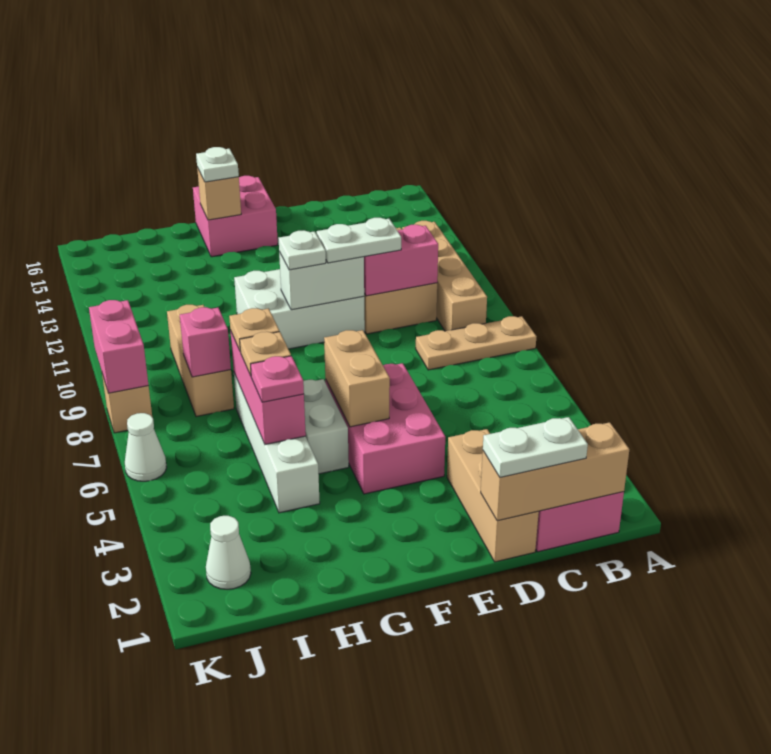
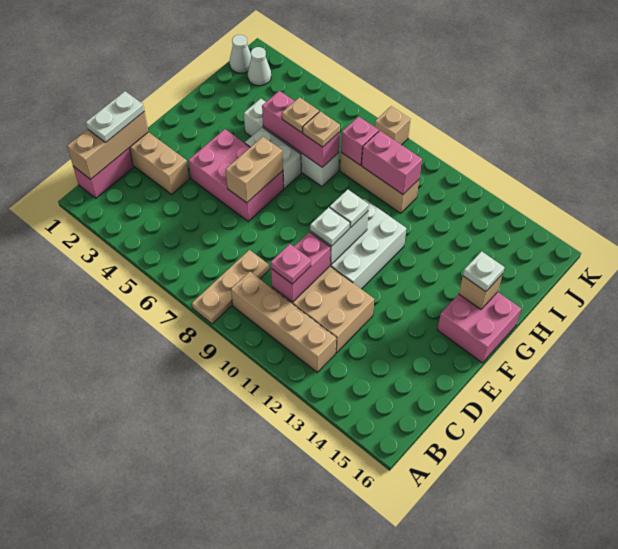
white plate D10:E10 level 3 -> white plate E10 level 3
tan brick F5:F6 level 2 -> tan brick E6:F6 level 2
pink plate H5 level 3 -> pink plate C10 level 3
white cone K6 level 1 -> white cone J1 level 1
pink brick K8:K9 level 2 -> pink brick I9:I10 level 2

